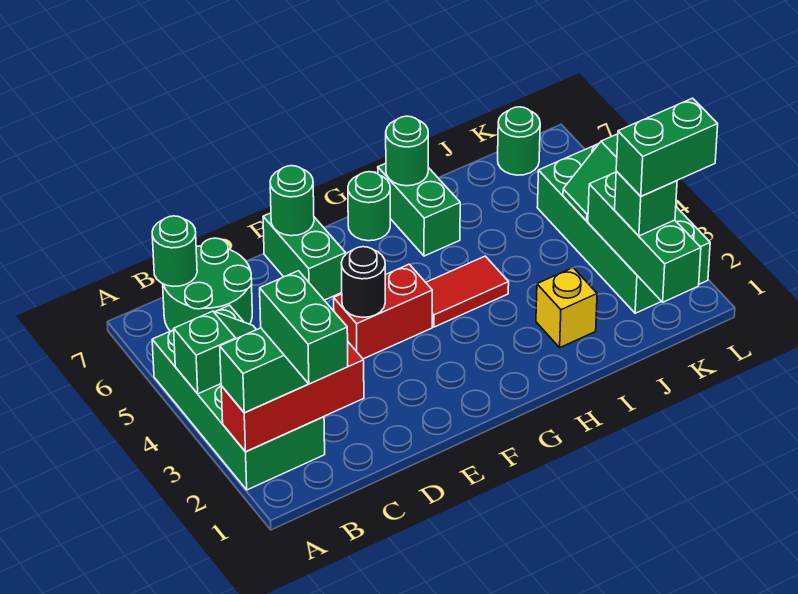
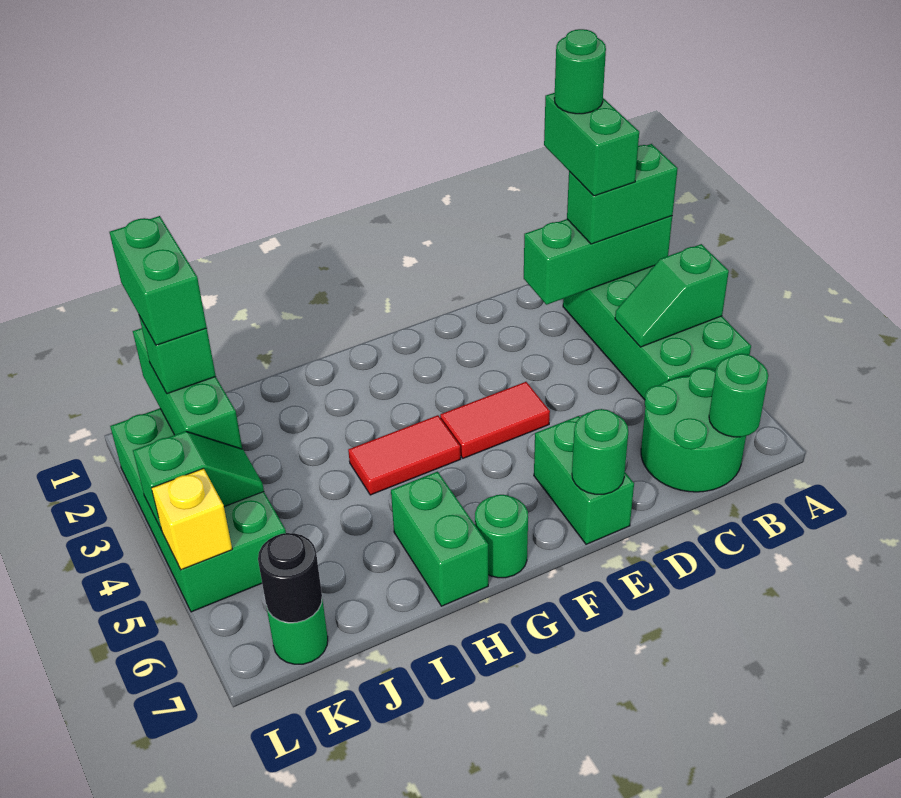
red brick A2:C2 level 2 -> green brick A2:C2 level 2
red brick E4:F4 level 1 -> red tile E4:F4 level 1
black round brick E4 level 2 -> black round brick K7 level 2
green round brick H7 level 2 -> green round brick B1 level 5
yellow brick I2 level 1 -> yellow brick L5 level 2
green brick K2:L2 level 4 -> green brick K1:K2 level 4

